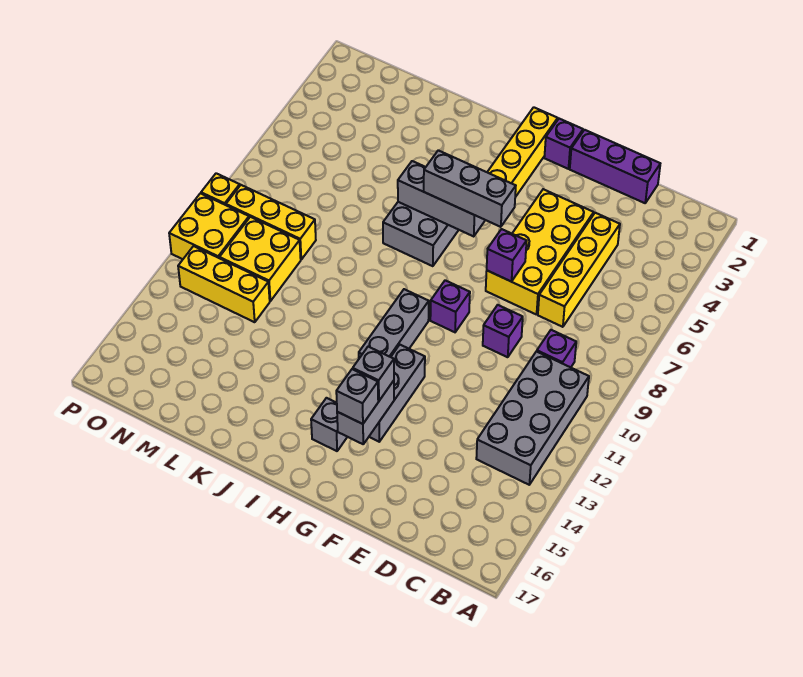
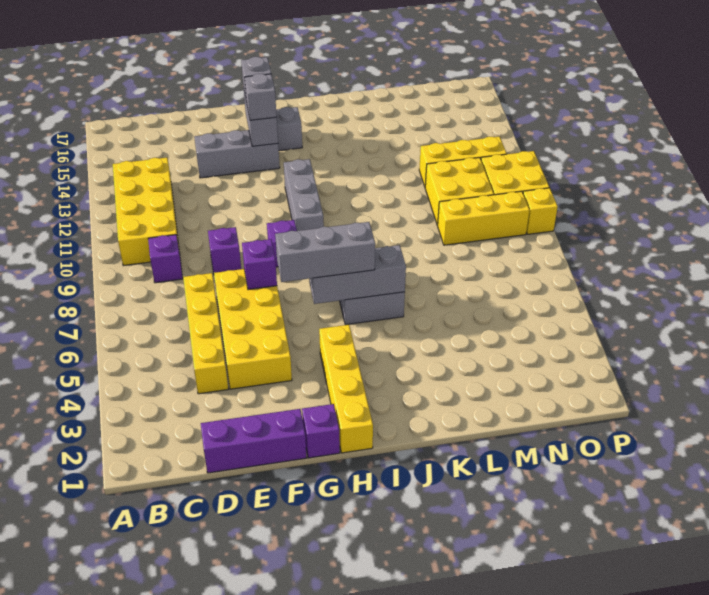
grey brick B10:C13 level 1 -> yellow brick B10:C13 level 1
grey brick G12:G14 level 1 -> grey brick E14:G14 level 1

